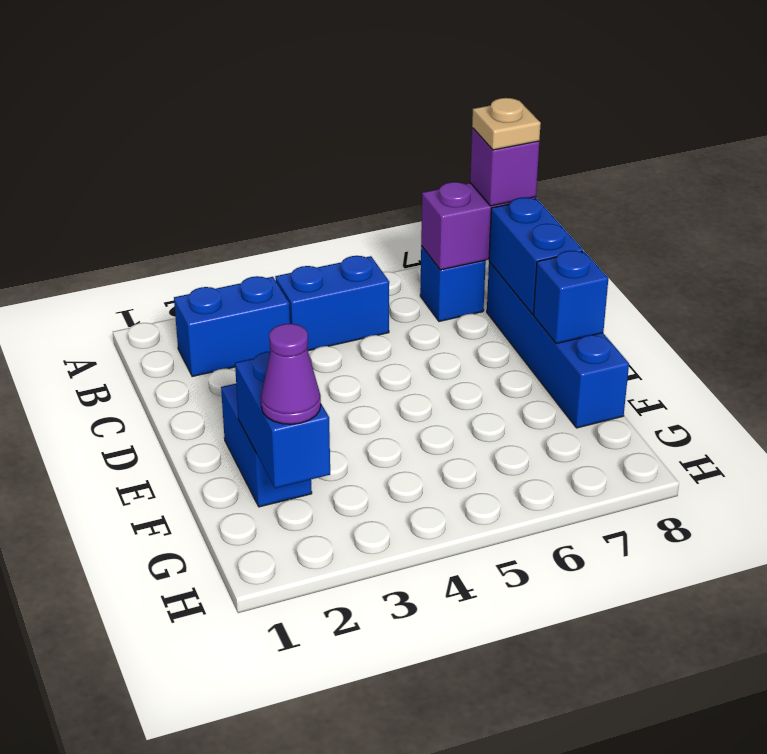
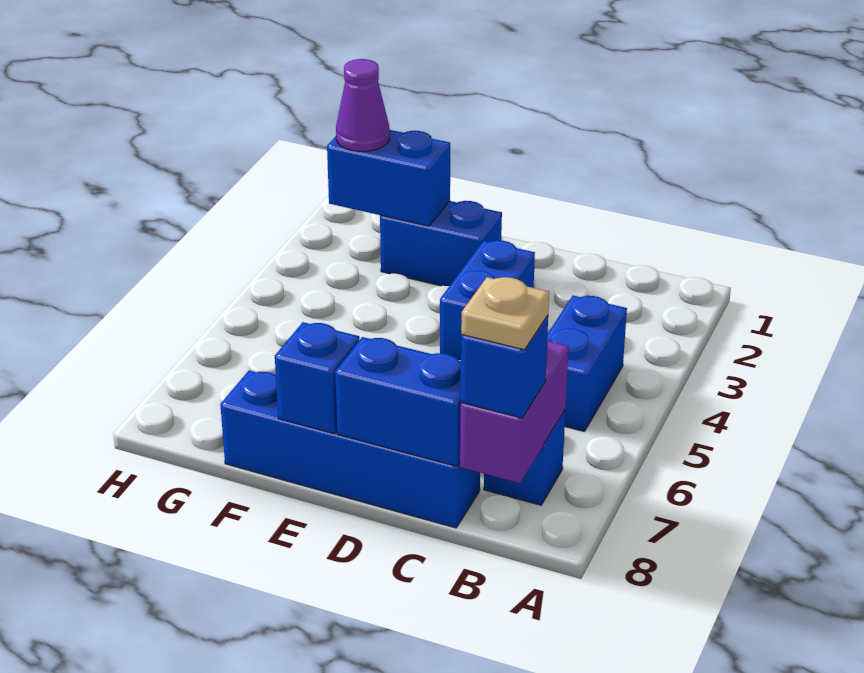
blue brick B2:B3 level 1 -> blue brick D3:D4 level 1
purple brick B8 level 3 -> blue brick B8 level 3

